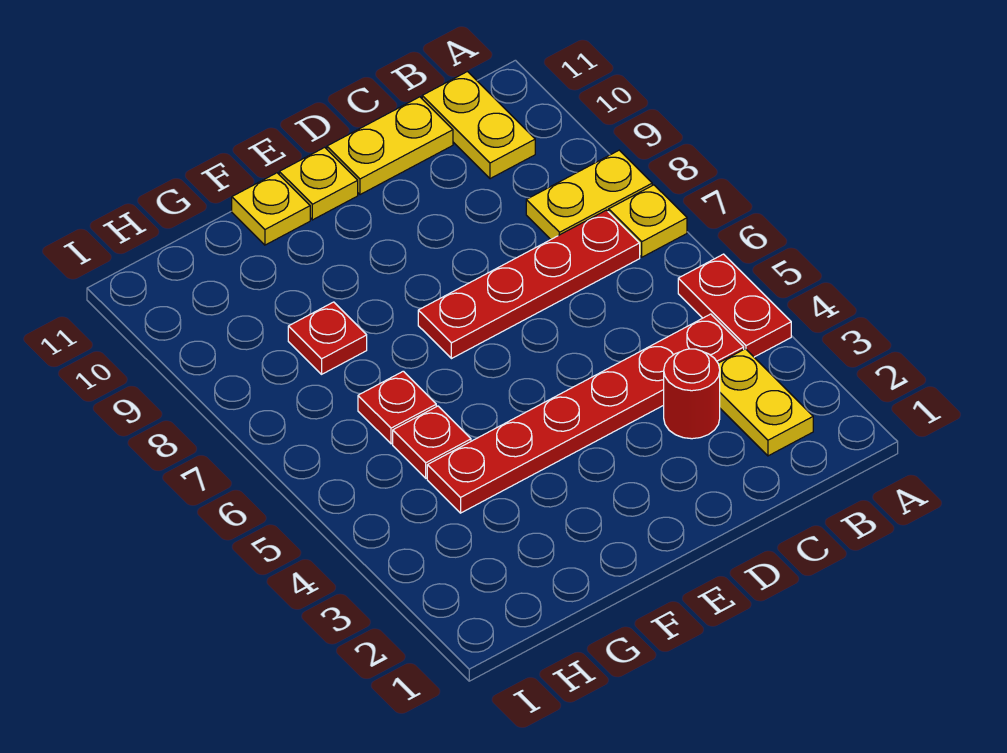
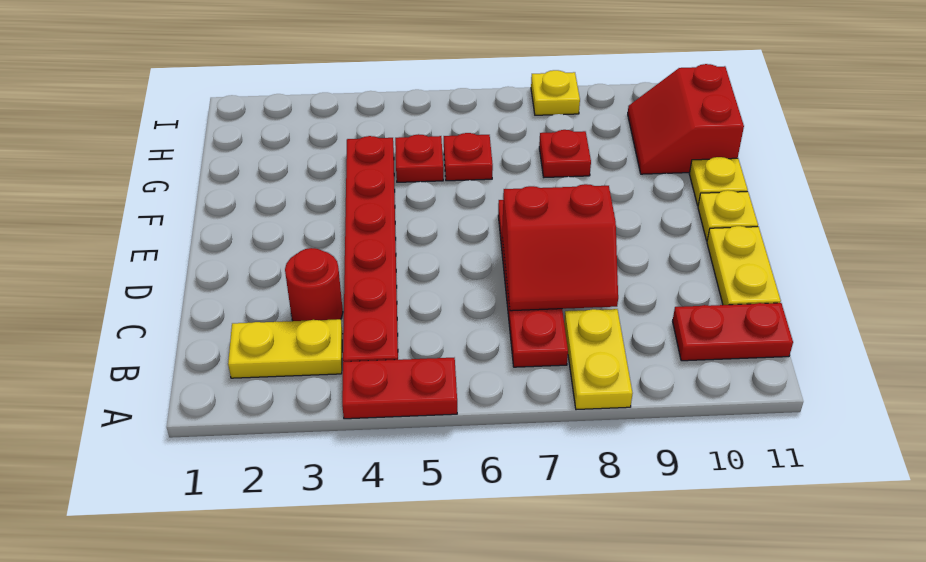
yellow plate A7 level 1 -> yellow plate I8 level 1
yellow plate B10:B11 level 1 -> red plate B10:B11 level 1
none -> red slope C7:D8 level 2 top D
none -> red slope G10:H11 level 1 top 11

